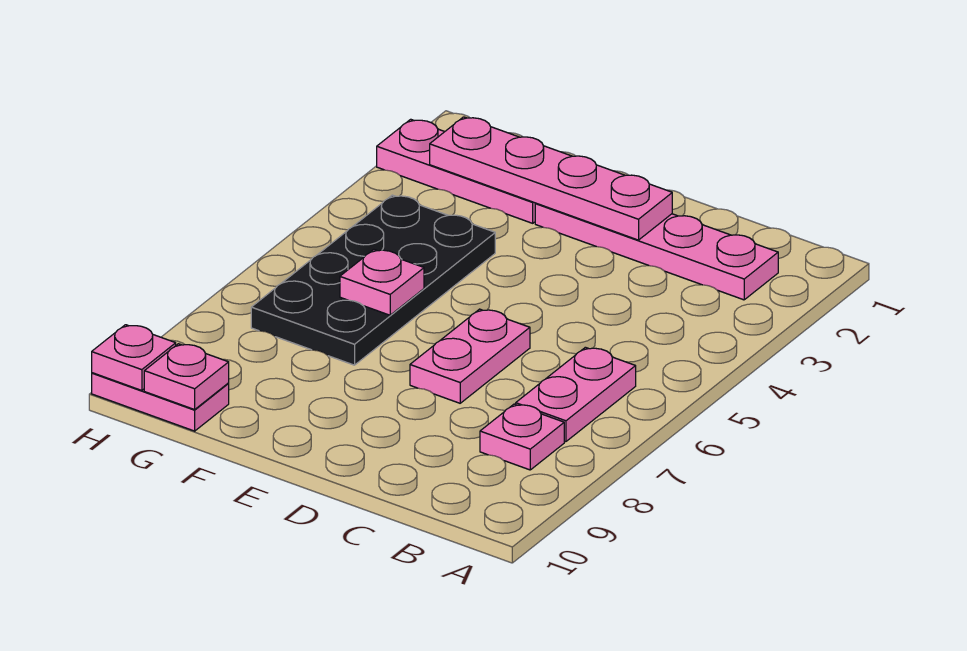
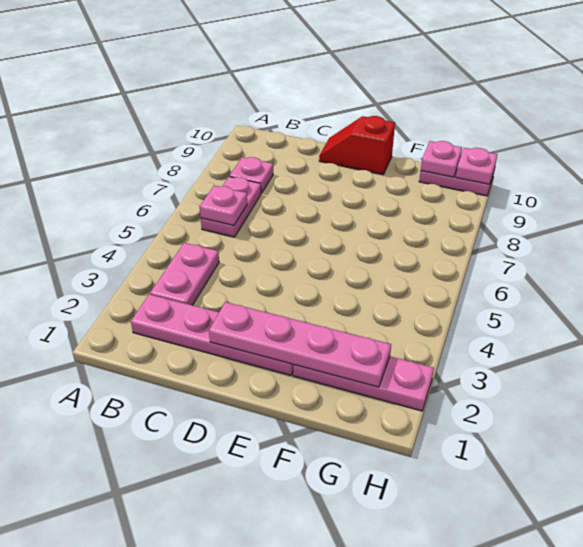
pink plate D6:D7 level 1 -> pink plate B3:B4 level 1
none -> red slope D10:E10 level 1 top E
black plate F4:G7 level 1 -> none
pink plate F6 level 2 -> pink plate B6 level 2

